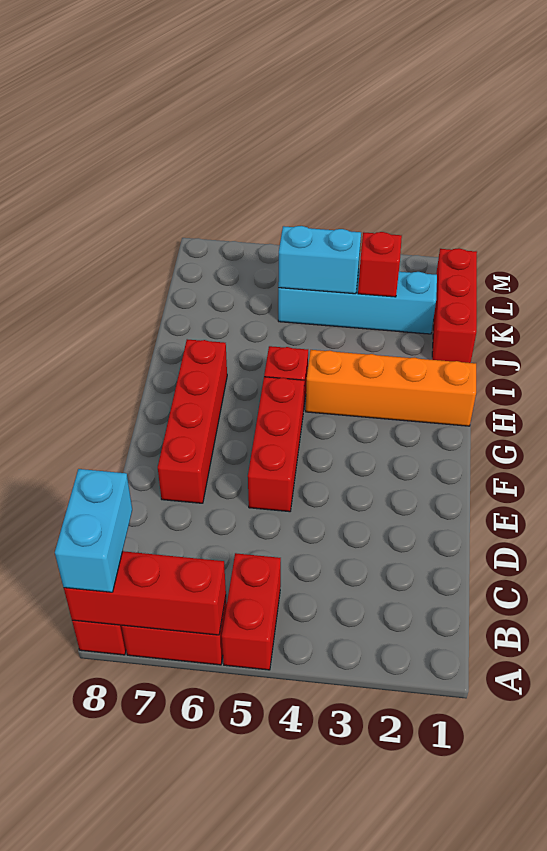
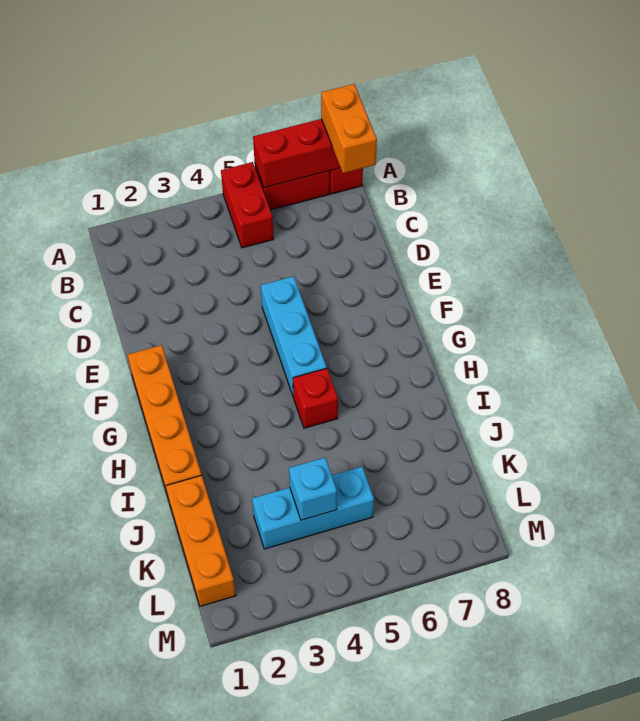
cyan brick A8:B8 level 3 -> orange brick A8:B8 level 3
red brick E5:G5 level 1 -> cyan brick E5:G5 level 1
red brick E7:H7 level 1 -> none
orange brick H1:H4 level 1 -> orange brick F1:I1 level 1
red brick J1:L1 level 1 -> orange brick J1:L1 level 1
cyan brick K2:K5 level 1 -> cyan brick K3:K5 level 1
red brick K3 level 2 -> none
cyan brick K4:K5 level 2 -> cyan brick K4 level 2

